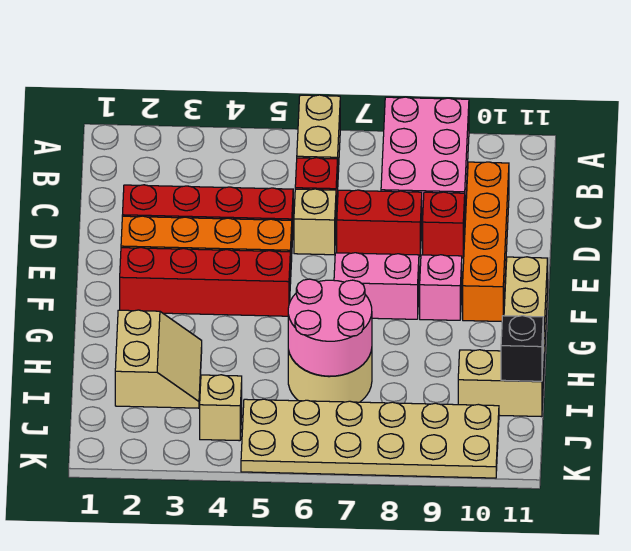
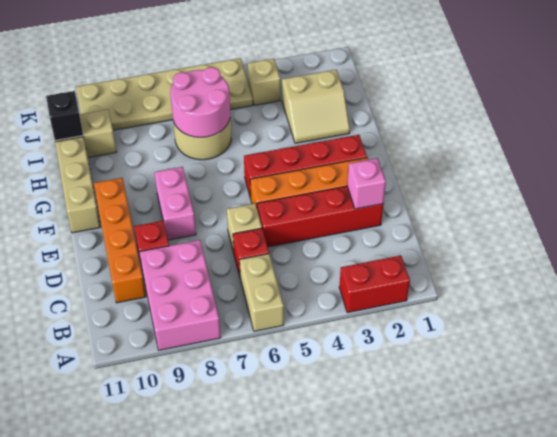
red brick D7:D8 level 1 -> red brick A2:A3 level 1
pink brick F7:F8 level 1 -> pink brick E8:F8 level 1
pink brick F9 level 1 -> pink brick D2 level 2
tan slope H2:I3 level 1 top 2 -> tan slope H2:I3 level 1 top I

